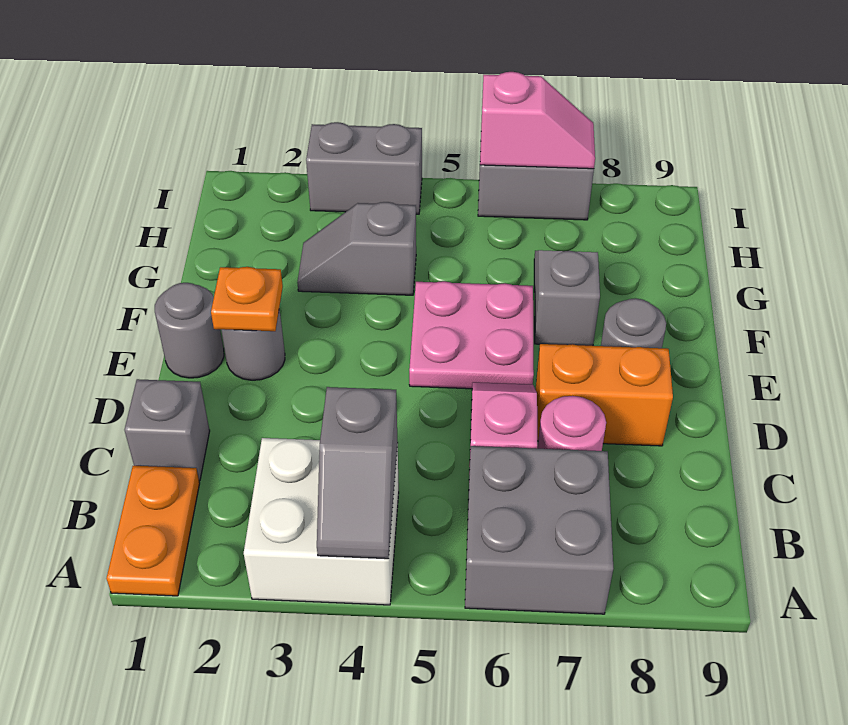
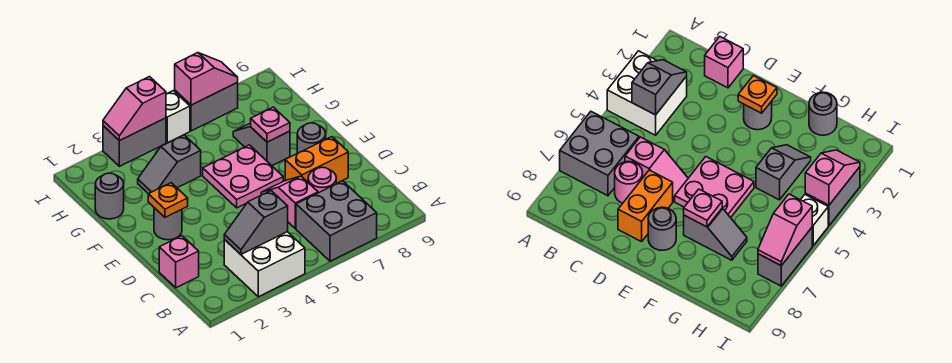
orange plate A1:B1 level 1 -> none
grey slope A4:B4 level 2 top B -> grey slope B3:B4 level 2 top 4
grey brick C1 level 1 -> pink brick C1 level 1
grey round brick E1 level 1 -> grey round brick G1 level 1
none -> pink plate F7 level 2
none -> pink slope I3:I4 level 2 top 4
none -> white brick I5 level 1

